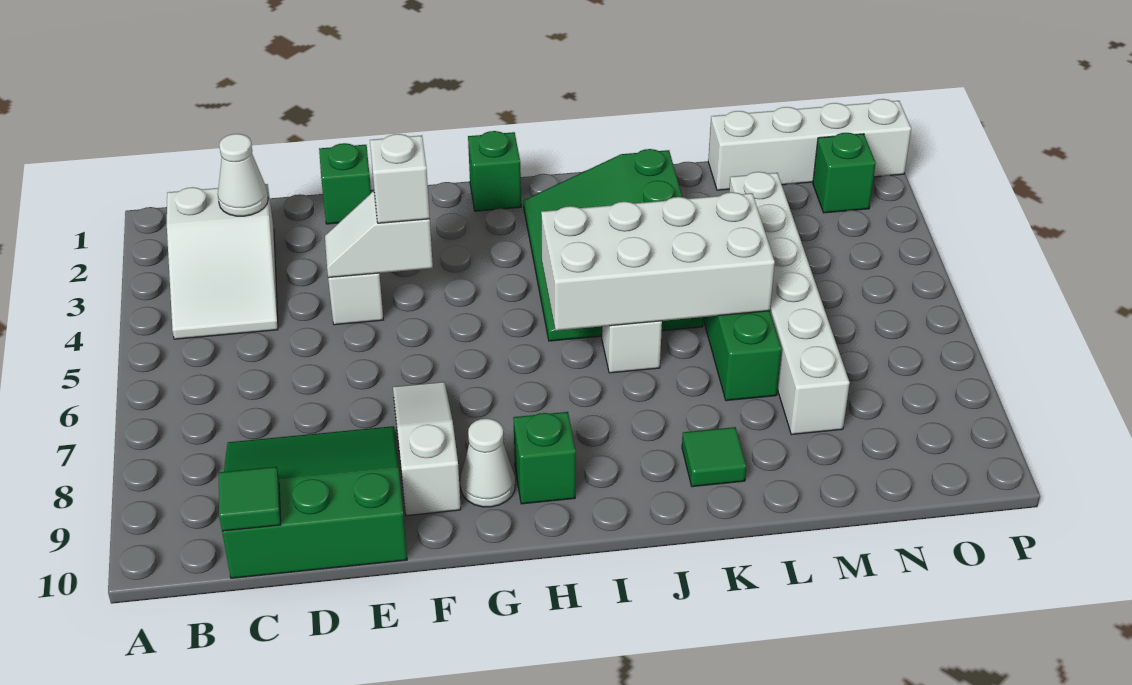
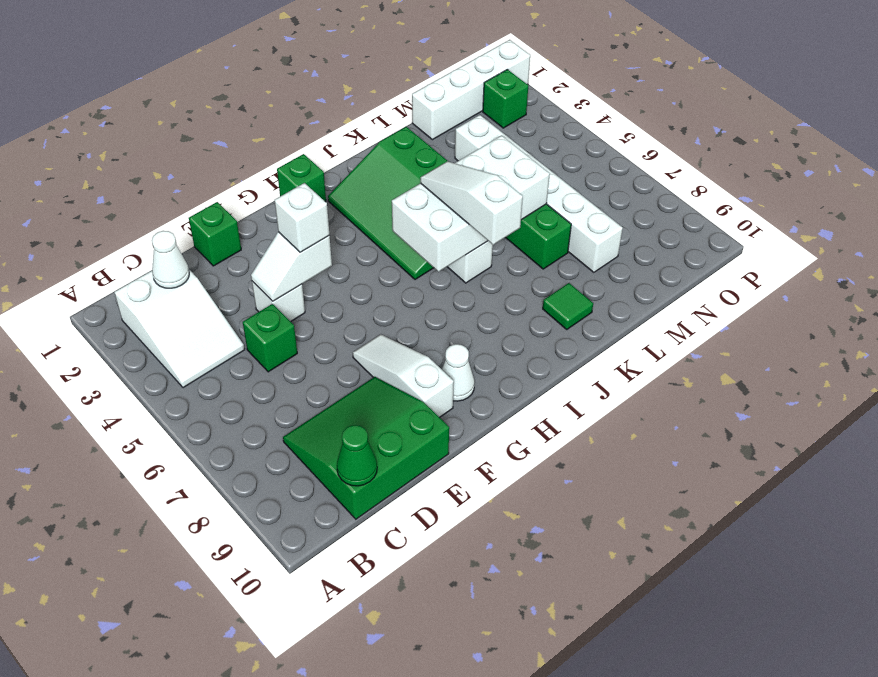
green tile C10 level 2 -> green cone C10 level 2
green brick H9 level 1 -> green brick D5 level 1
none -> white slope J5:J7 level 3 top 7

